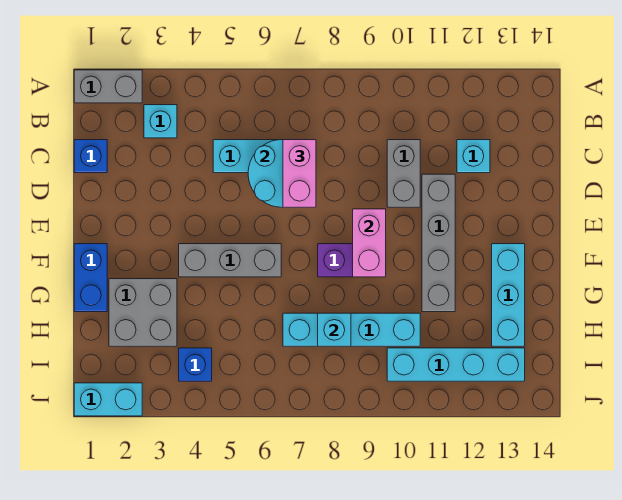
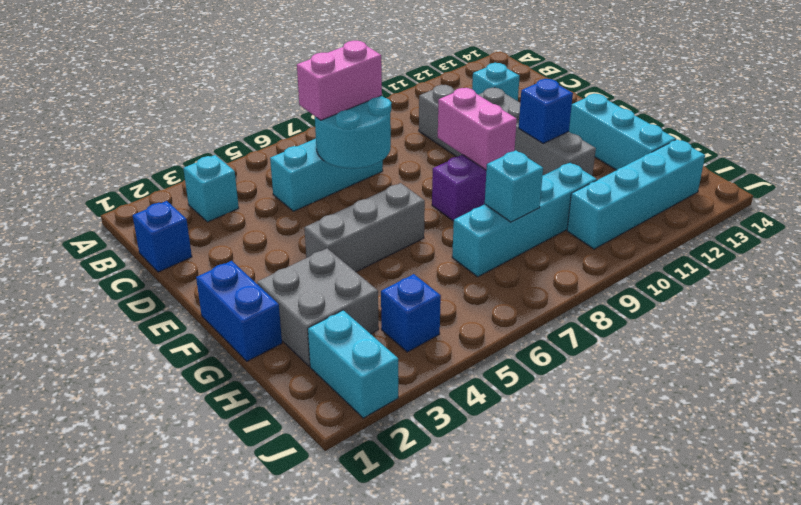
grey brick A1:A2 level 1 -> none
pink brick C7:D7 level 3 -> pink brick C6:C7 level 3
none -> blue brick F11 level 2
cyan brick J1:J2 level 1 -> cyan brick I2:J2 level 1

